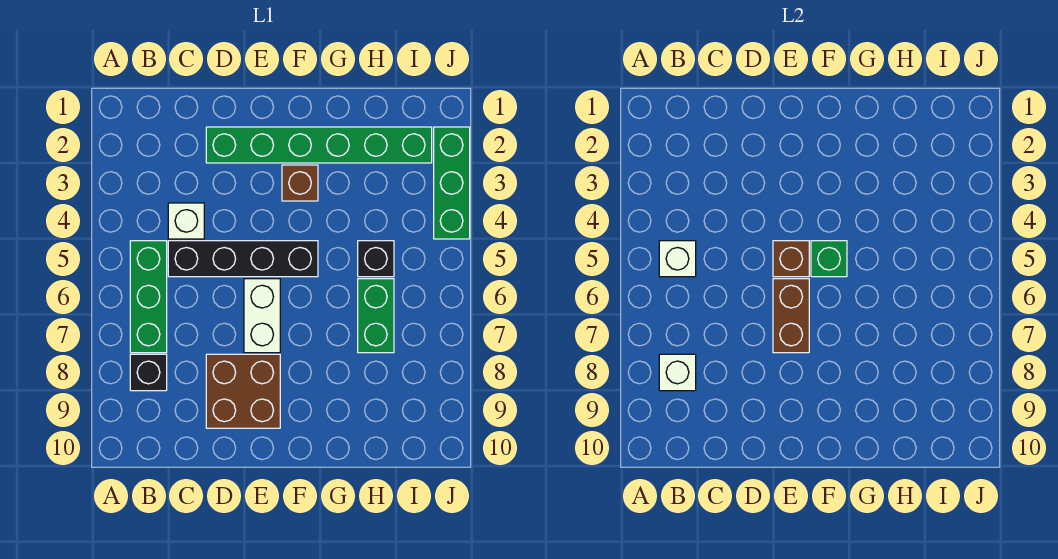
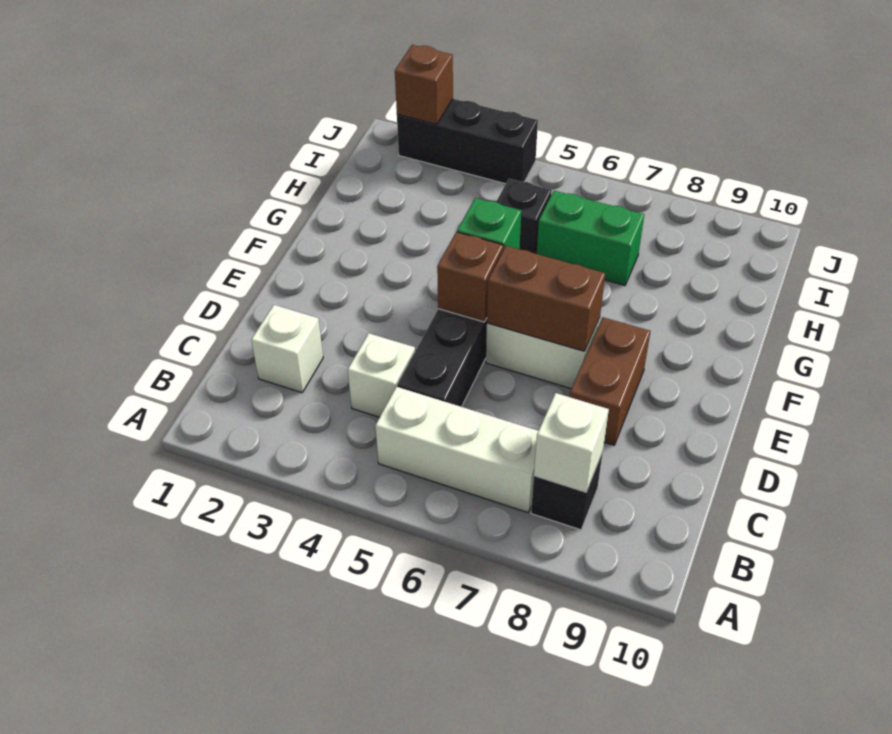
green brick B5:B7 level 1 -> white brick B5:B7 level 1
white brick B5 level 2 -> white brick C2 level 1
green brick D2:I2 level 1 -> none
brown brick D8:E9 level 1 -> brown brick D8:E8 level 1
brown brick F3 level 1 -> brown brick J2 level 2
green brick J2:J4 level 1 -> black brick J2:J4 level 1

